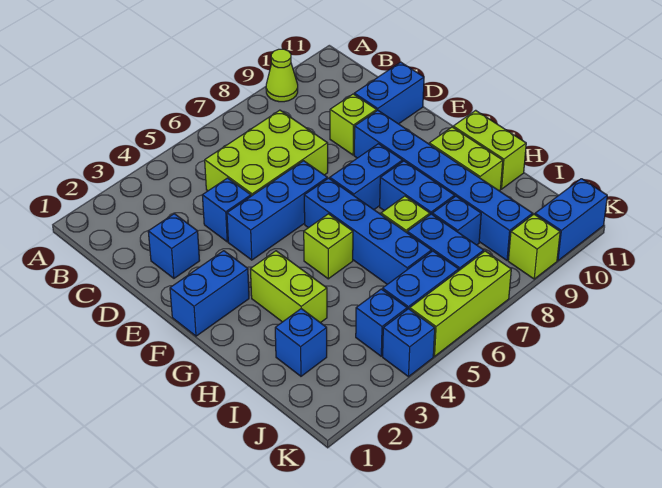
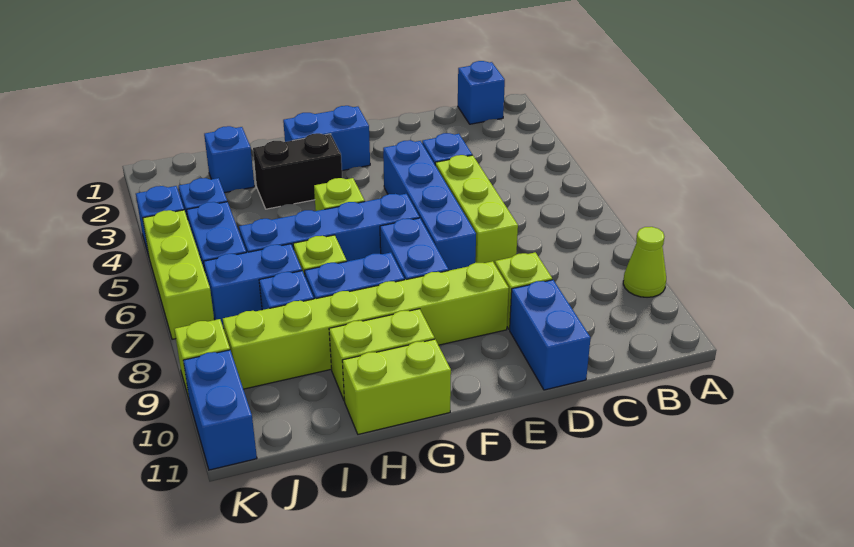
lime brick C5:D7 level 1 -> lime brick D5:D7 level 1
blue brick D2 level 1 -> blue brick B1 level 1
blue brick E4:E6 level 1 -> blue brick E4:E7 level 1
blue brick E9:J9 level 1 -> lime brick E9:J9 level 1
blue brick F1:F2 level 1 -> blue brick F2:G2 level 1
lime brick G3:H3 level 1 -> black brick G3:H3 level 1

